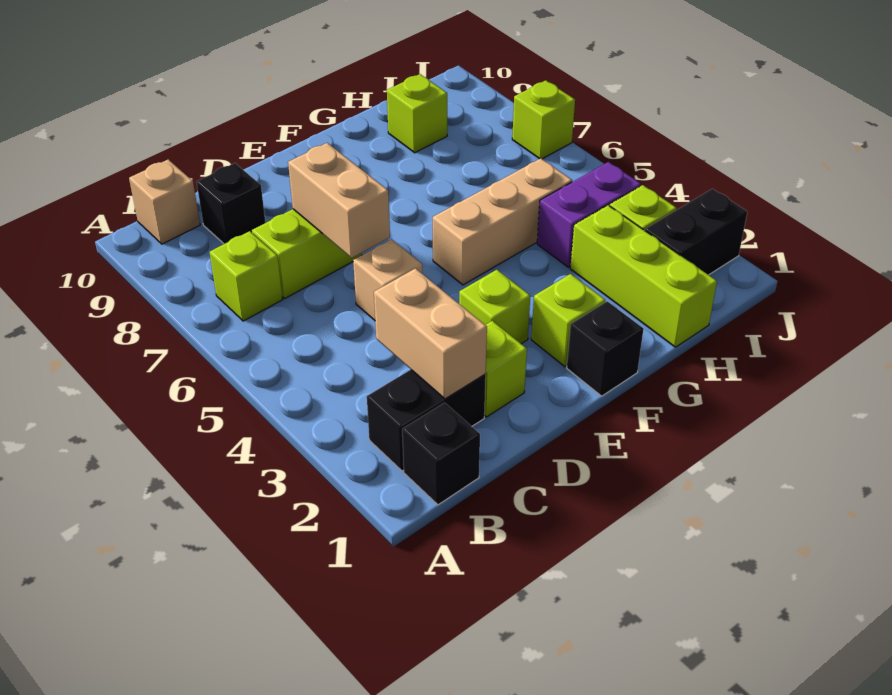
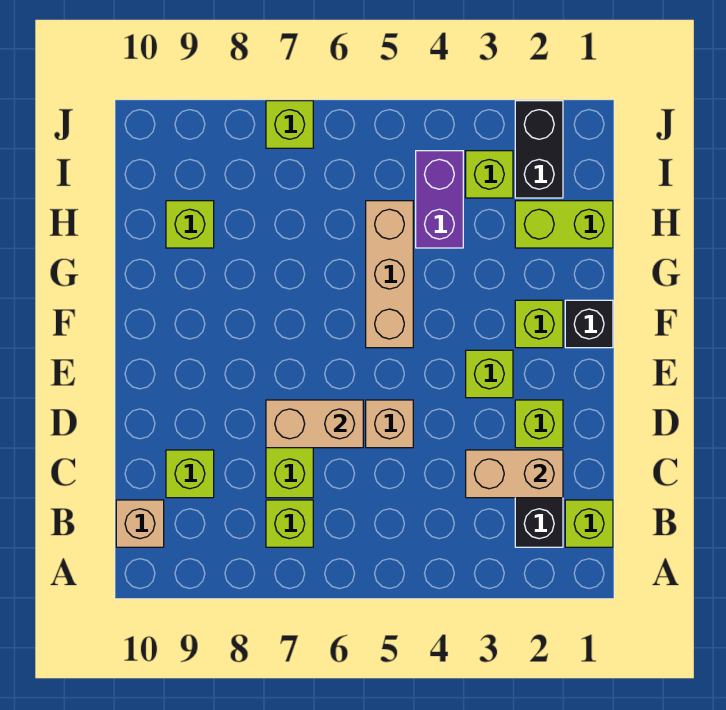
black brick B1 level 1 -> lime brick B1 level 1
black brick C9 level 1 -> lime brick C9 level 1
lime brick H1:H3 level 1 -> lime brick H1:H2 level 1

